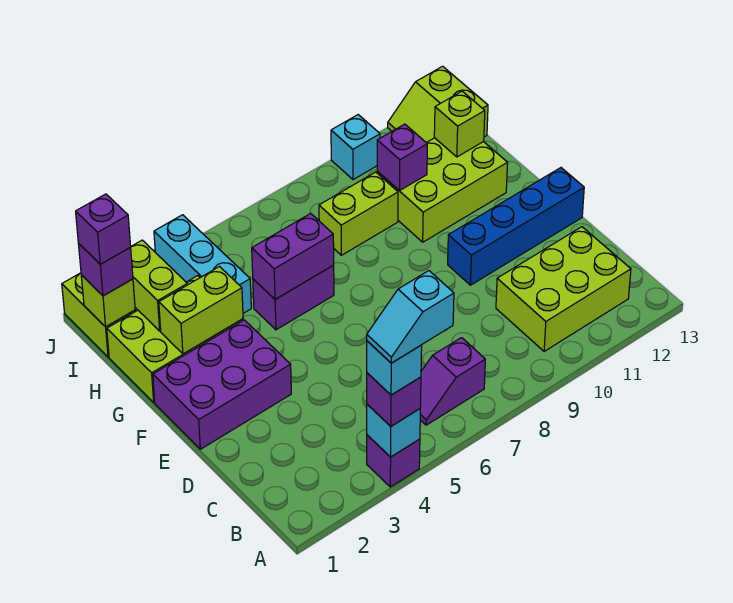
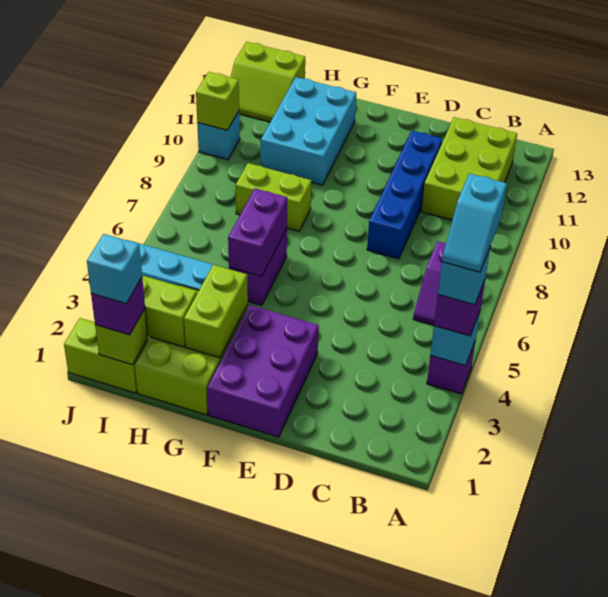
blue brick E10:E13 level 1 -> blue brick D8:D11 level 1
lime brick G10:H12 level 1 -> cyan brick G10:H12 level 1
lime brick H8:H9 level 1 -> lime brick G8:H8 level 1
purple brick H10 level 2 -> none
lime brick H12 level 2 -> lime brick J10 level 2
purple brick I1 level 4 -> cyan brick I1 level 4

